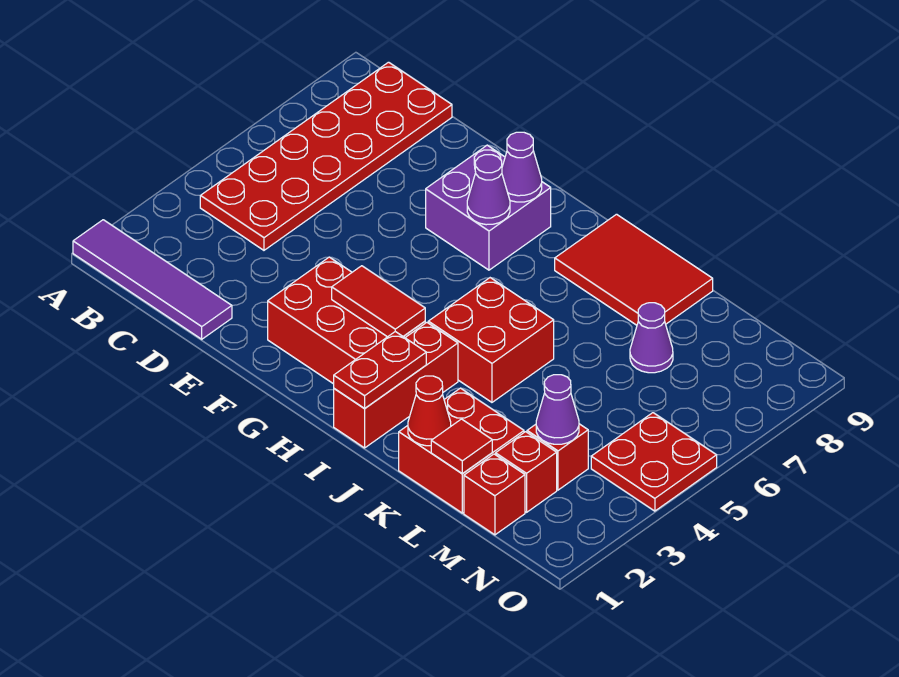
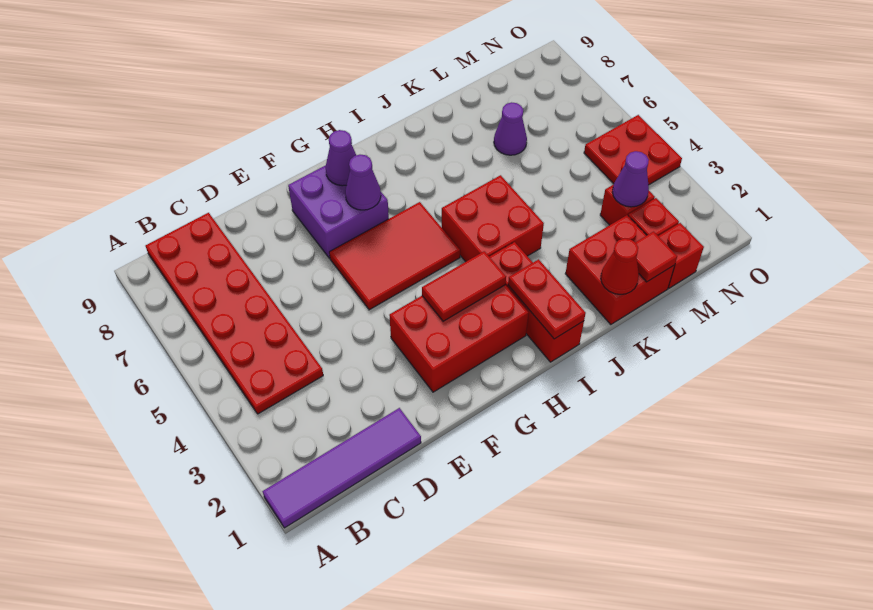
red tile I8:K9 level 1 -> red tile F5:H6 level 1

